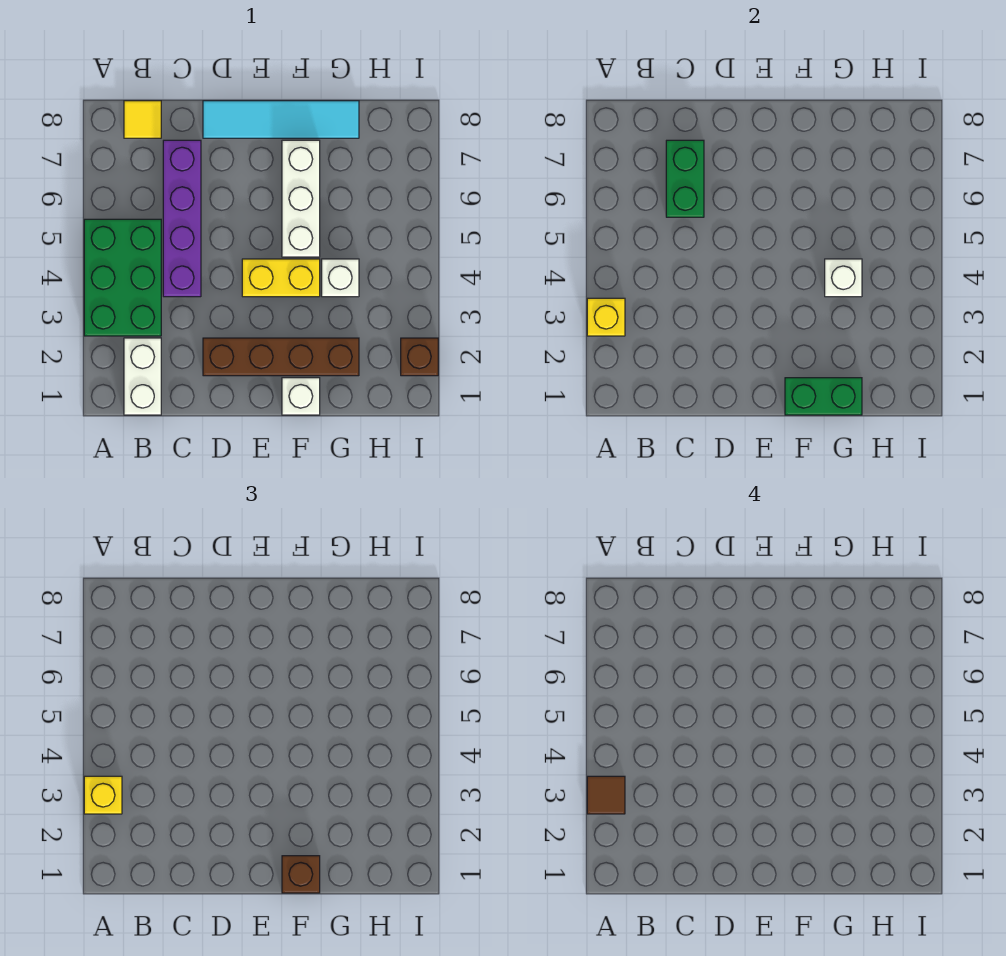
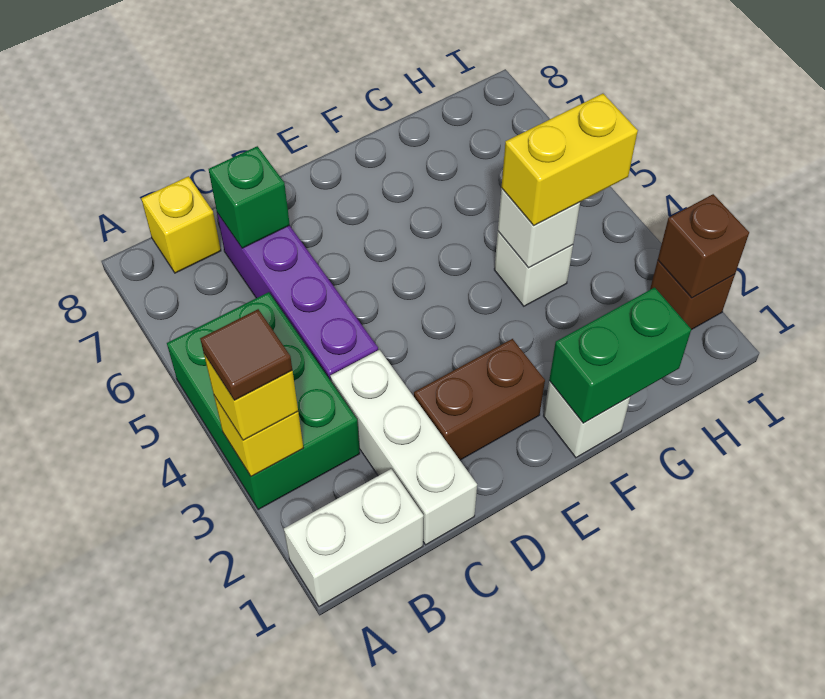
white brick B1:B2 level 1 -> white brick A1:B1 level 1
yellow tile B8 level 1 -> yellow brick B8 level 1
green brick C6:C7 level 2 -> green brick C7 level 2
brown brick D2:G2 level 1 -> brown brick D2:E2 level 1
cyan tile D8:G8 level 1 -> none
yellow brick E4:F4 level 1 -> yellow brick G4:H4 level 3
brown brick F1 level 3 -> brown brick I2 level 2
white brick F5:F7 level 1 -> white brick C1:C3 level 1

